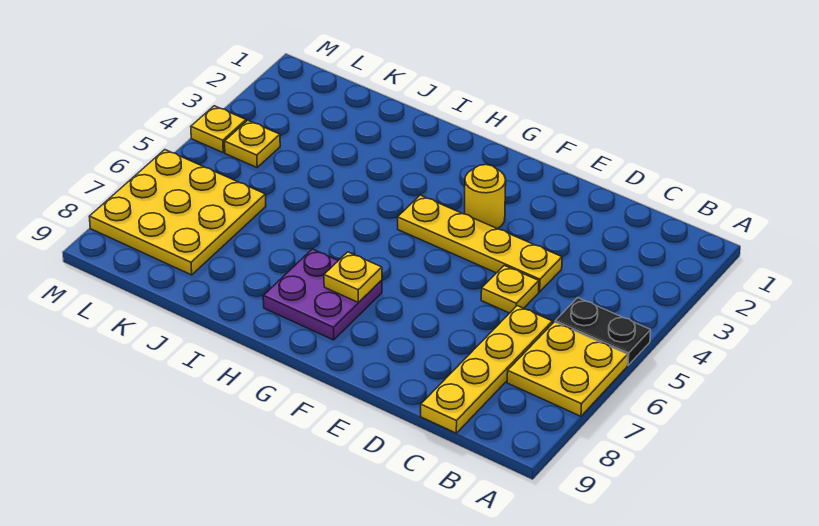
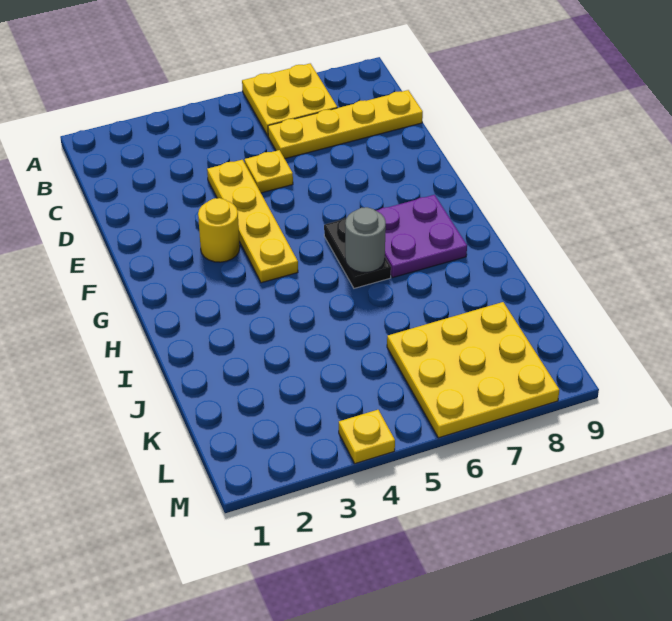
black plate A5:B5 level 1 -> black plate G6:H6 level 1
yellow plate G7 level 2 -> none
none -> grey round brick H6 level 2
yellow plate L4 level 1 -> none

